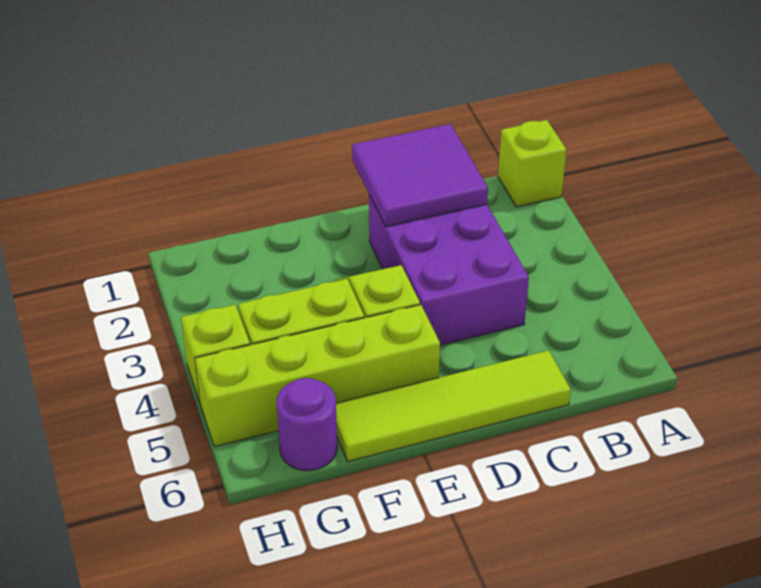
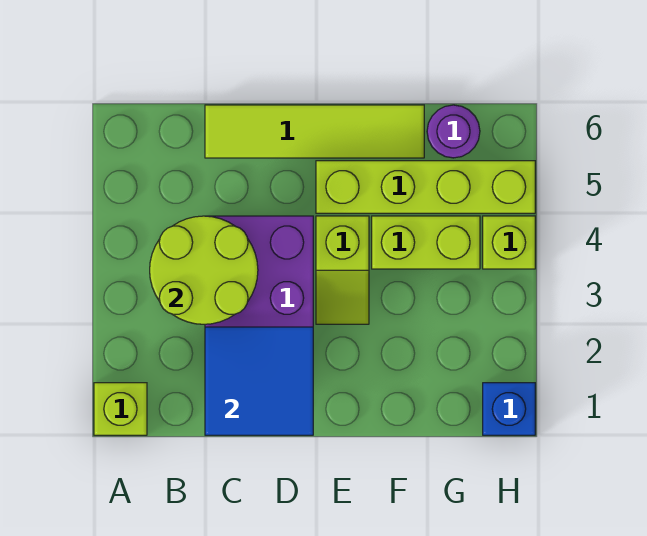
none -> lime round brick B3:C4 level 2
purple tile C1:D2 level 2 -> blue tile C1:D2 level 2
none -> blue brick H1 level 1

